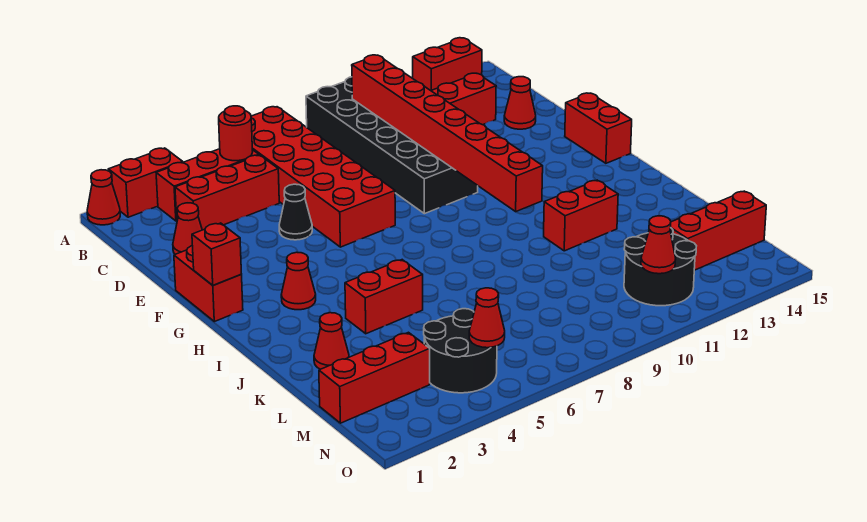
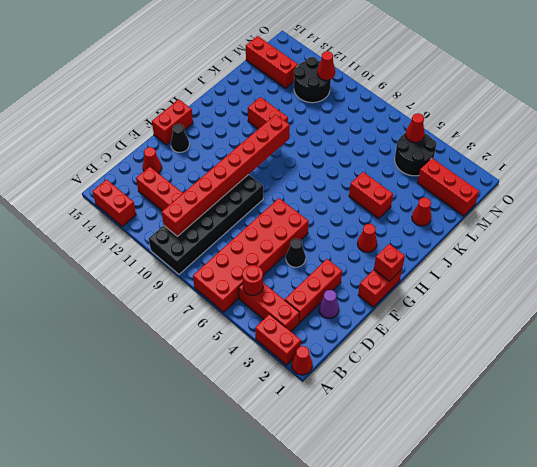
red brick C3:C5 level 1 -> red brick C3:E3 level 1
red cone D2 level 1 -> purple cone D2 level 1
none -> black cone F14 level 1

